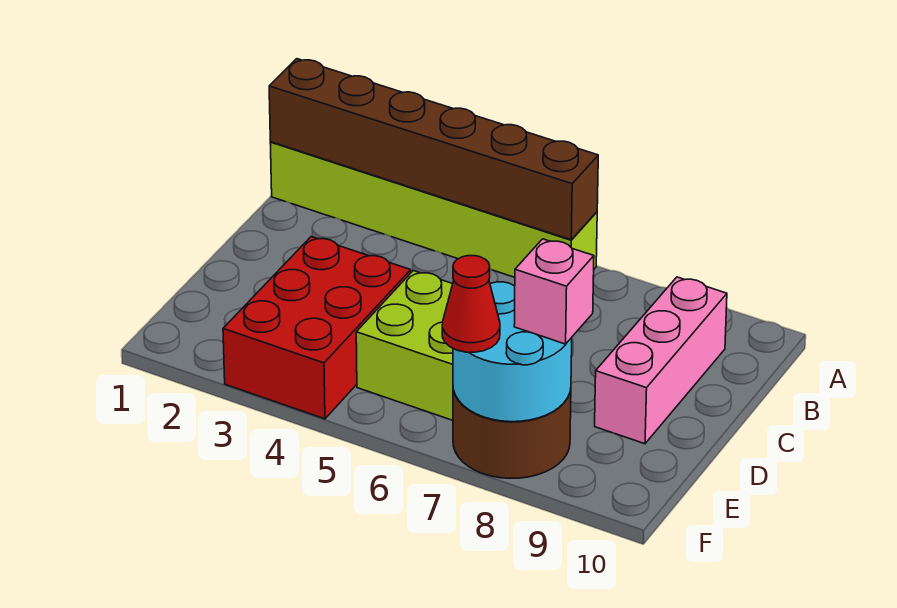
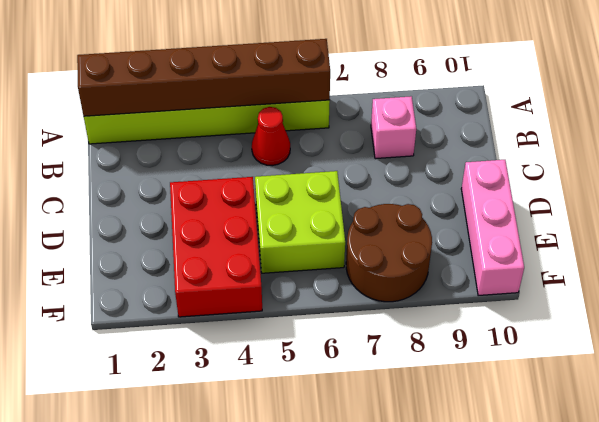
pink brick B9:D9 level 1 -> pink brick D10:F10 level 1
cyan round brick E7:F8 level 2 -> none
pink brick E8 level 3 -> pink brick B8 level 1
red cone F7 level 3 -> red cone B5 level 1

